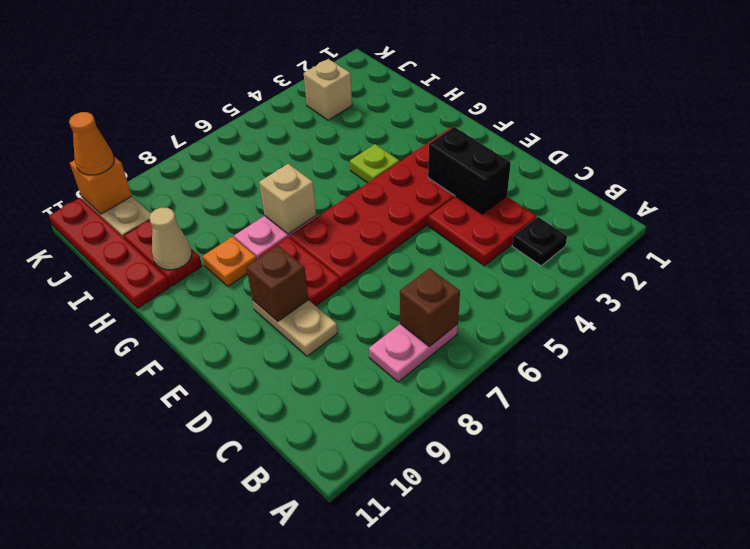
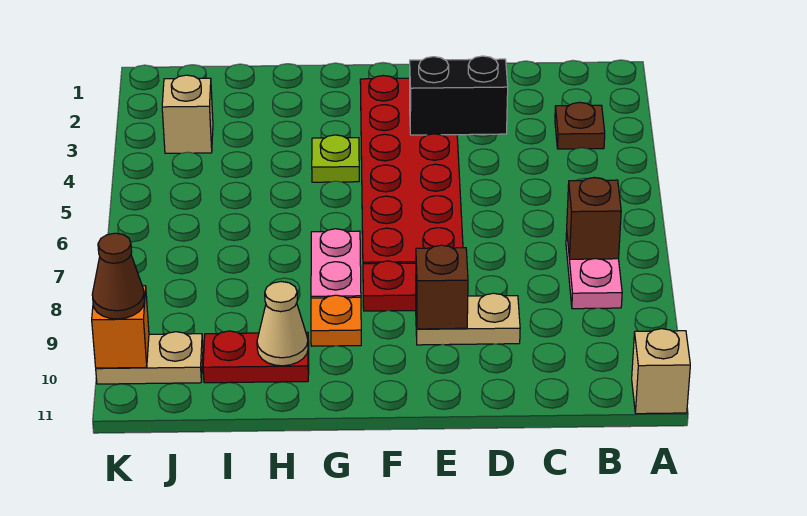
black plate B3 level 1 -> brown plate B3 level 1
red plate C3:D4 level 1 -> none
tan brick G7 level 2 -> tan brick A11 level 1
red plate H11:K11 level 1 -> none
orange cone K10 level 3 -> brown cone K10 level 3

